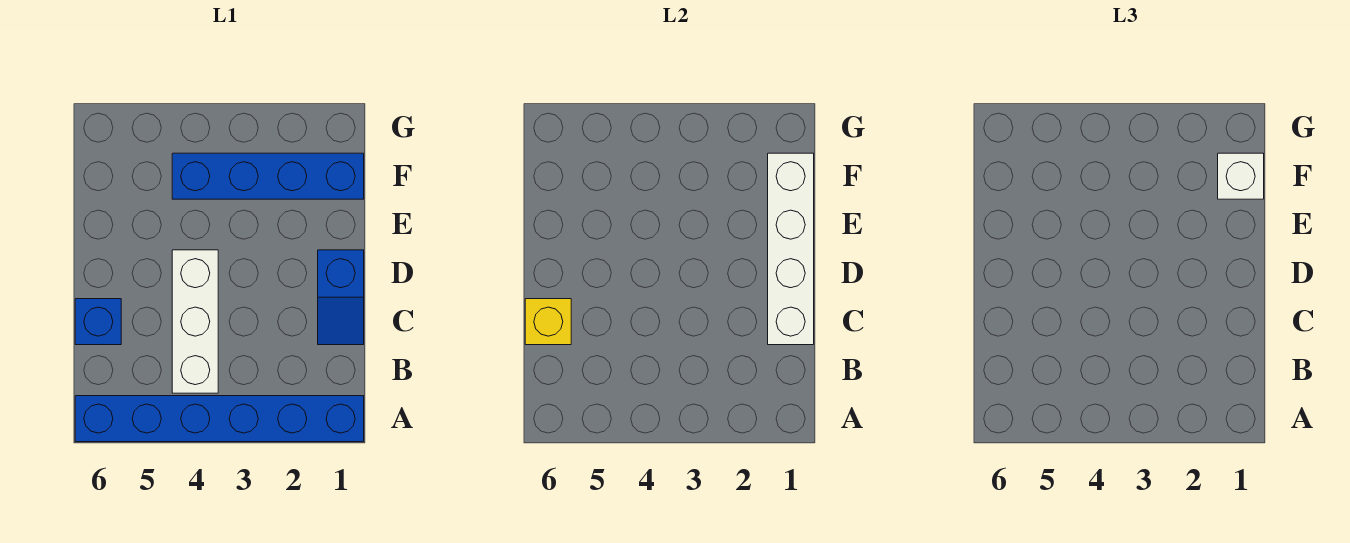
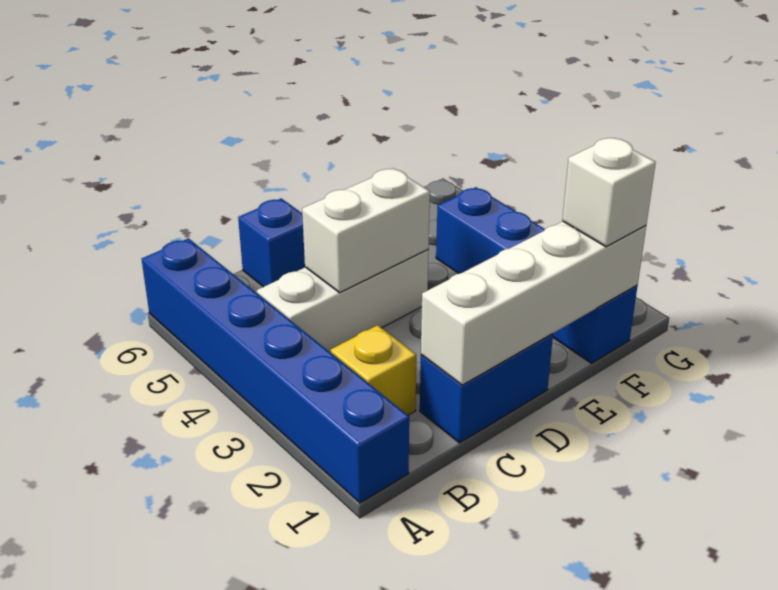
blue slope C1:D1 level 1 top D -> blue brick C1:D1 level 1
none -> white brick C4:D4 level 2
yellow brick C6 level 2 -> yellow brick B2 level 1

